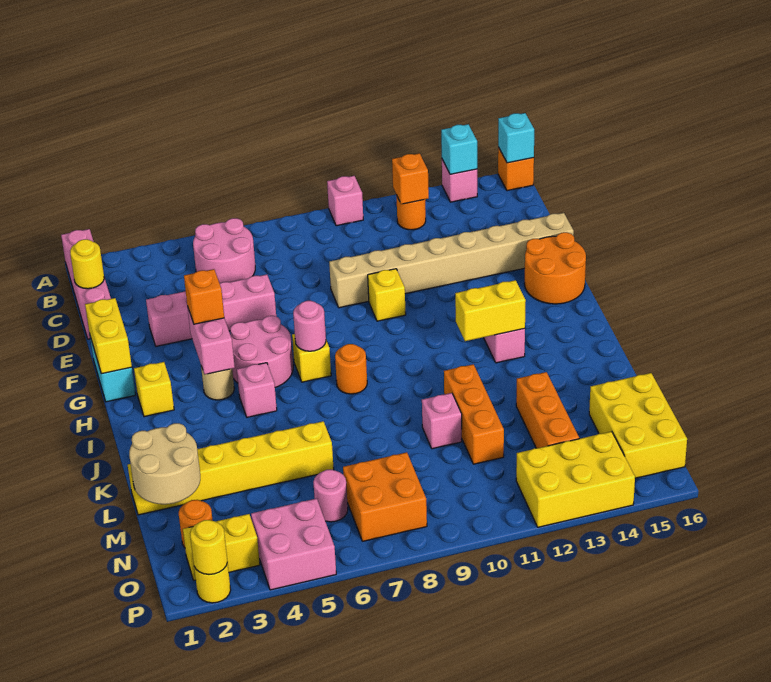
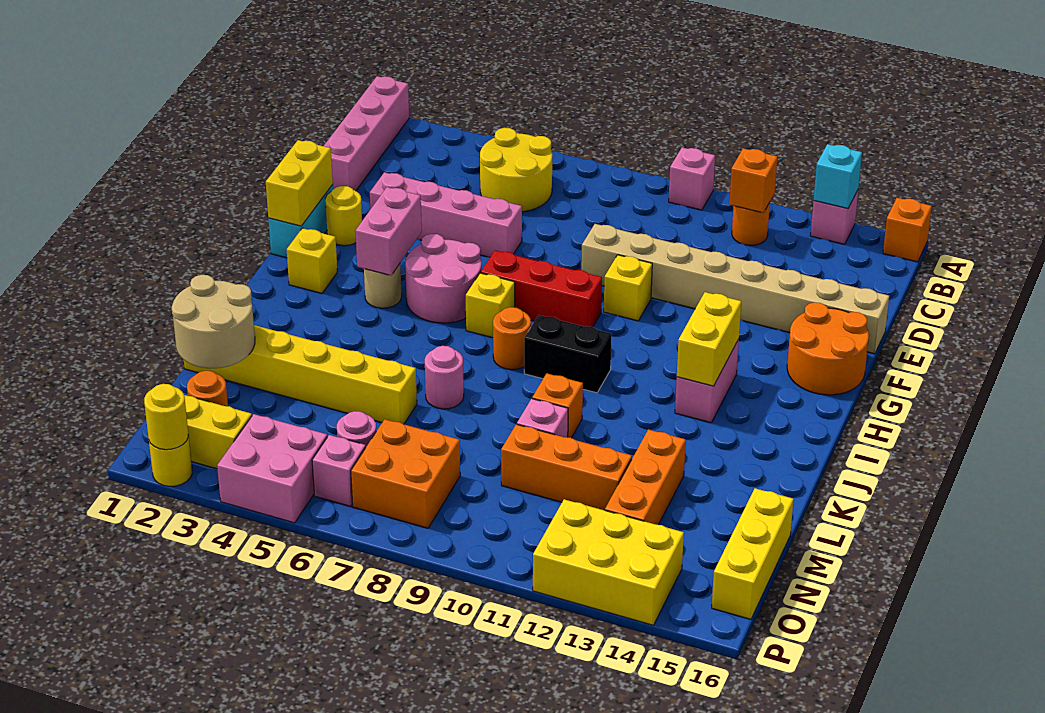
cyan brick A16 level 2 -> none
pink round brick B5:C6 level 1 -> yellow round brick B5:C6 level 1
yellow round brick C1 level 2 -> yellow round brick F2 level 1
orange brick G4 level 3 -> orange brick K10 level 1
none -> red brick G7:G9 level 1
pink round brick H7 level 2 -> pink round brick K7 level 1
pink brick I5 level 1 -> pink brick O6 level 1
none -> black brick I9:I10 level 1
yellow brick I12:I13 level 2 -> yellow brick H13:I13 level 2
orange brick K11:M11 level 1 -> orange brick M10:M12 level 1
yellow brick M15:O16 level 1 -> yellow brick M16:O16 level 1

